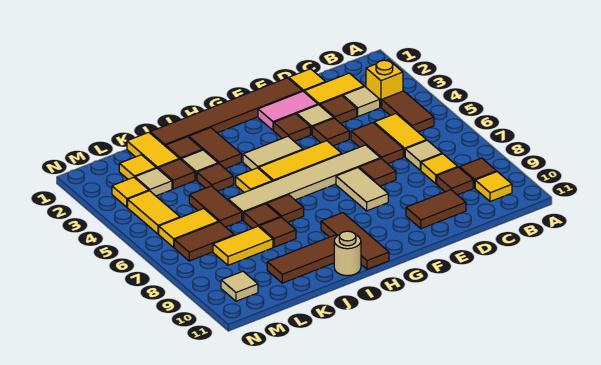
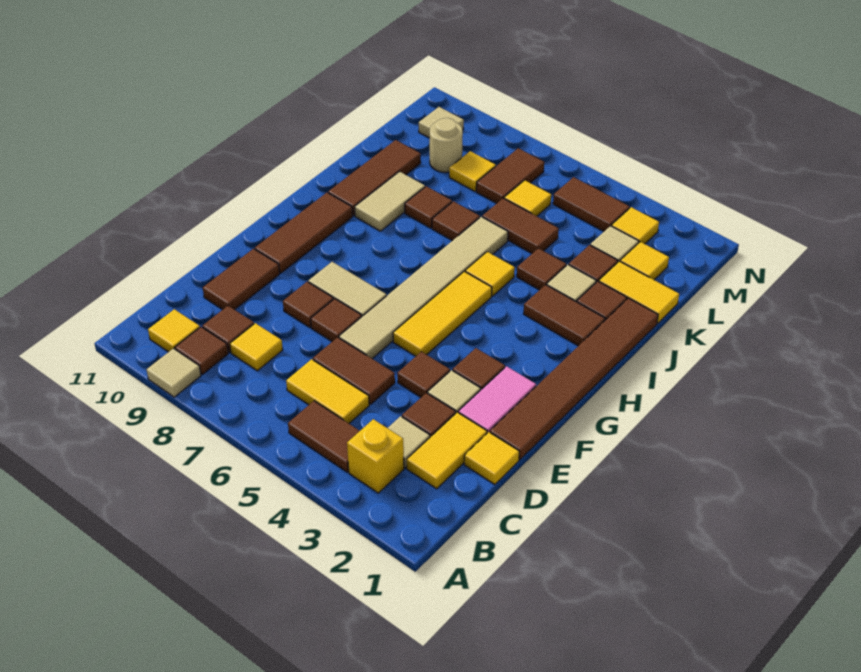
tan tile C7 level 1 -> tan tile A9 level 1
tan tile G4:H4 level 1 -> tan tile I9:J9 level 1
brown tile H9:H11 level 1 -> brown tile F10:H10 level 1
brown tile I7 level 1 -> brown tile E8 level 1
tan round brick I11 level 1 -> tan round brick L9 level 1
yellow tile K8:L8 level 1 -> yellow tile L8 level 1
yellow tile L6:M6 level 1 -> yellow tile L6 level 1
yellow tile M4:M5 level 1 -> brown tile M4:M5 level 1

